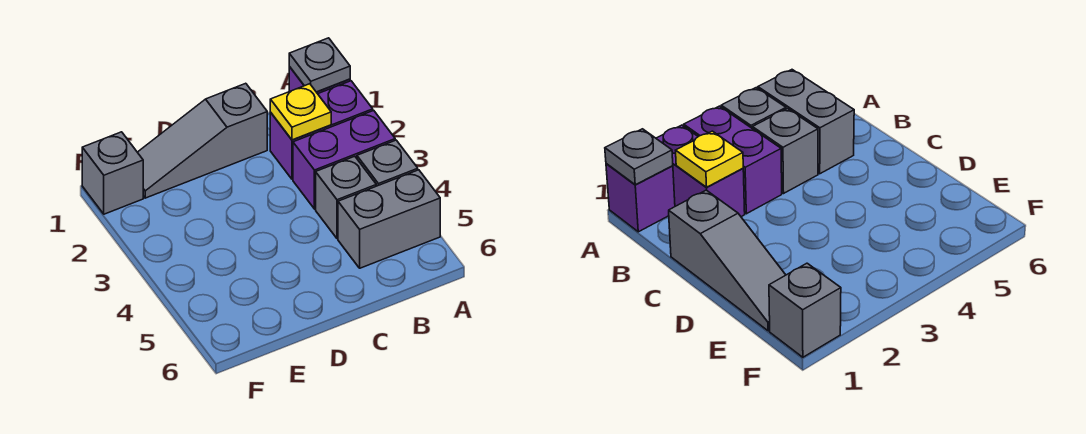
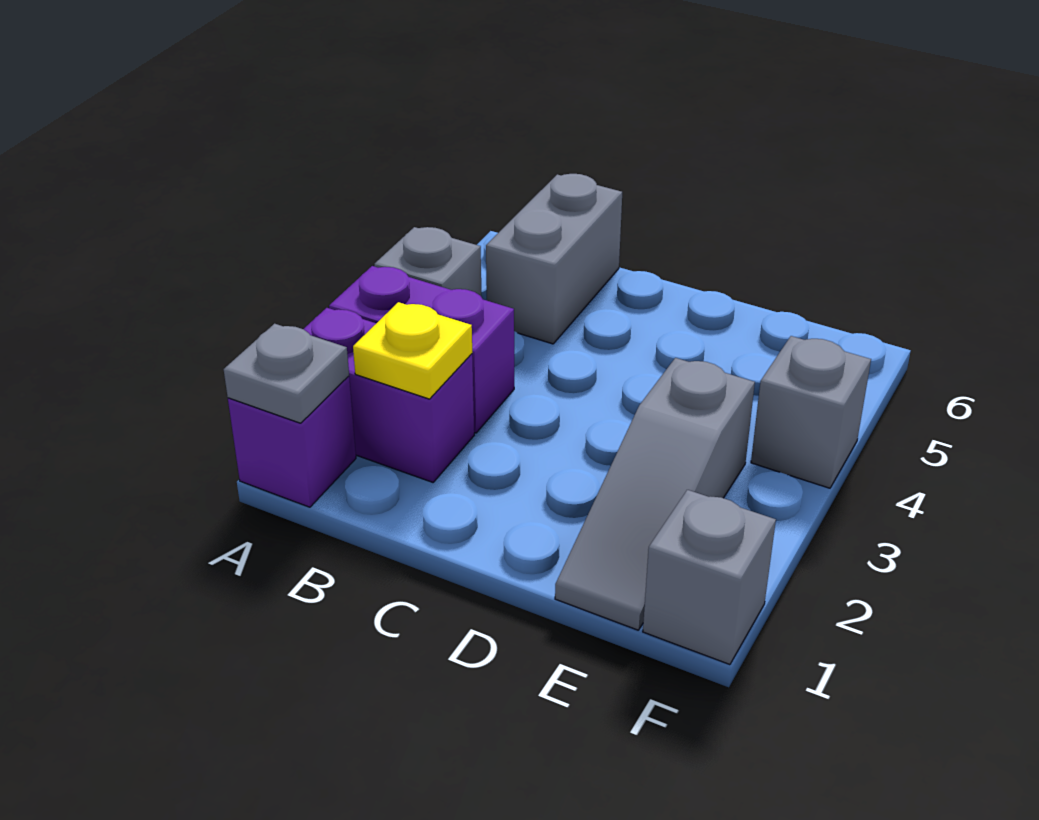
grey brick A5:B5 level 1 -> grey brick B5:B6 level 1
grey brick B4 level 1 -> grey brick F4 level 1
grey slope C1:E1 level 1 top C -> grey slope E1:E3 level 1 top 3

